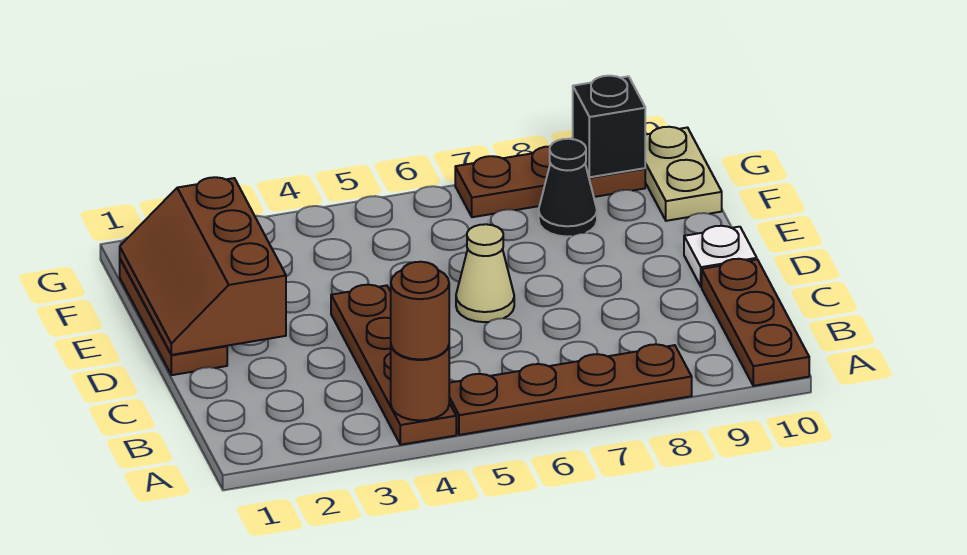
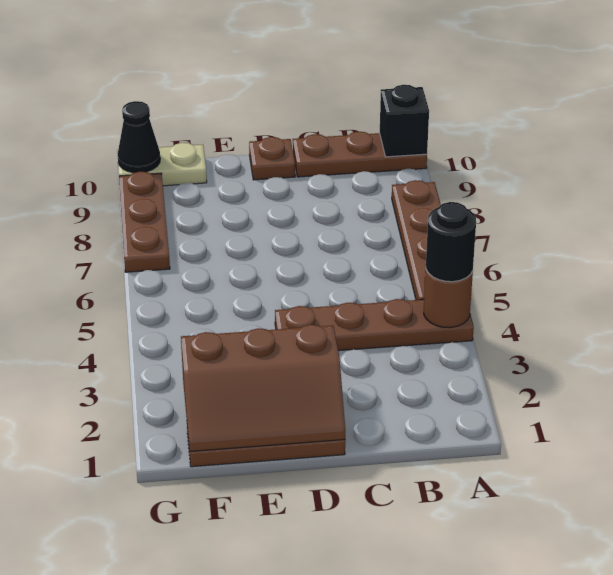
brown round brick A4 level 3 -> black round brick A4 level 3
tan cone D6 level 1 -> none
white plate D10 level 1 -> brown plate D10 level 1
black cone F8 level 1 -> black cone G10 level 2
black brick G9 level 2 -> black brick A10 level 2

